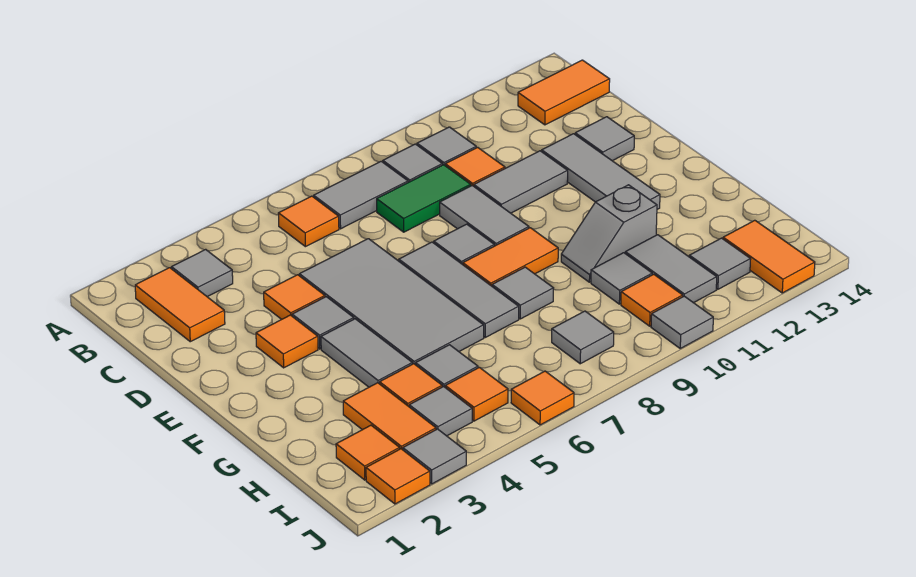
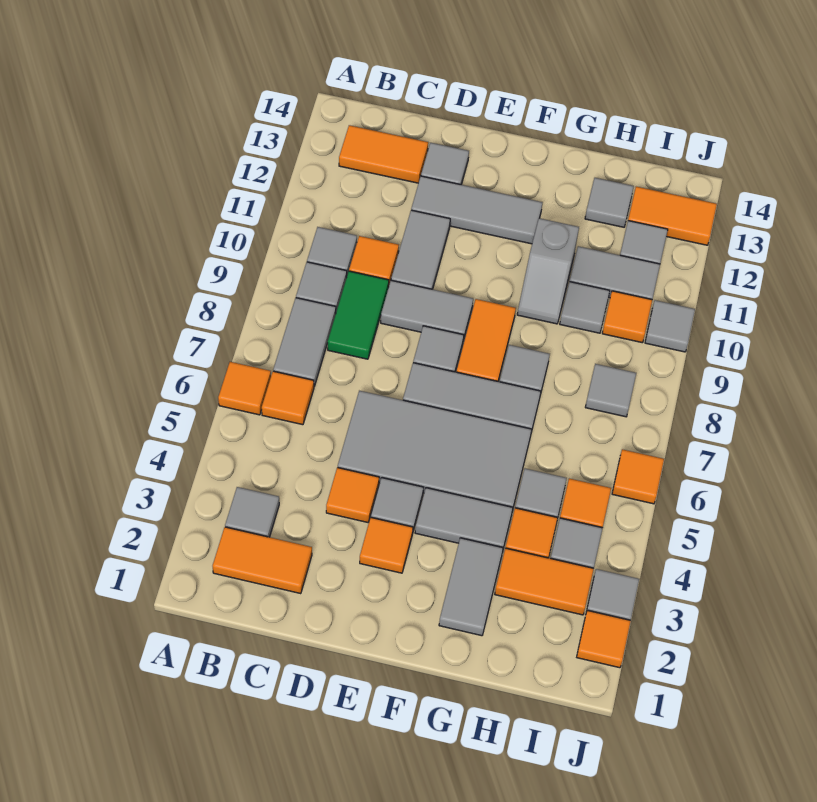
orange tile B13:B14 level 1 -> orange tile B13:C13 level 1
none -> grey tile G2:G3 level 1
none -> grey tile H13 level 1
orange tile I2 level 1 -> orange tile A6 level 1

